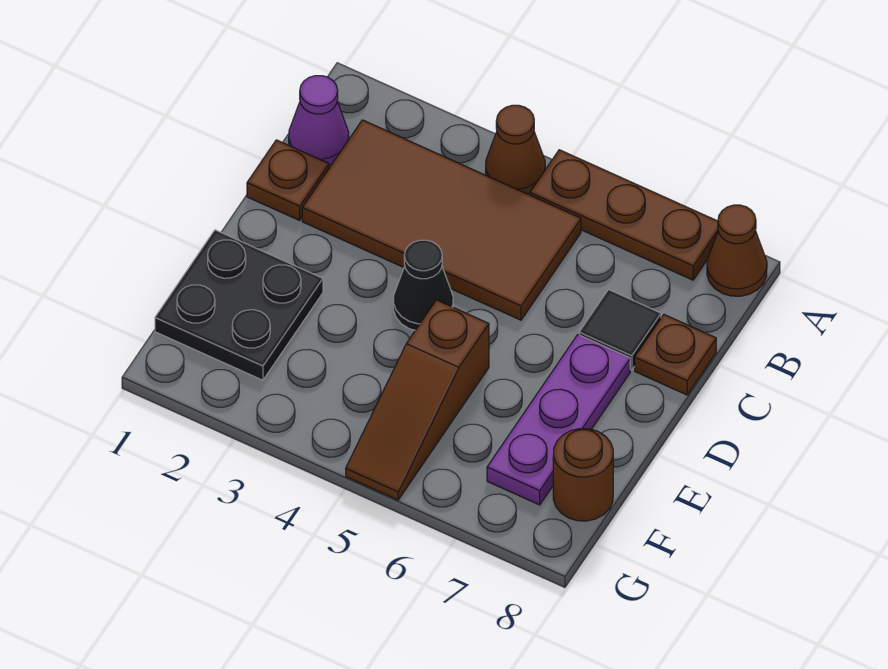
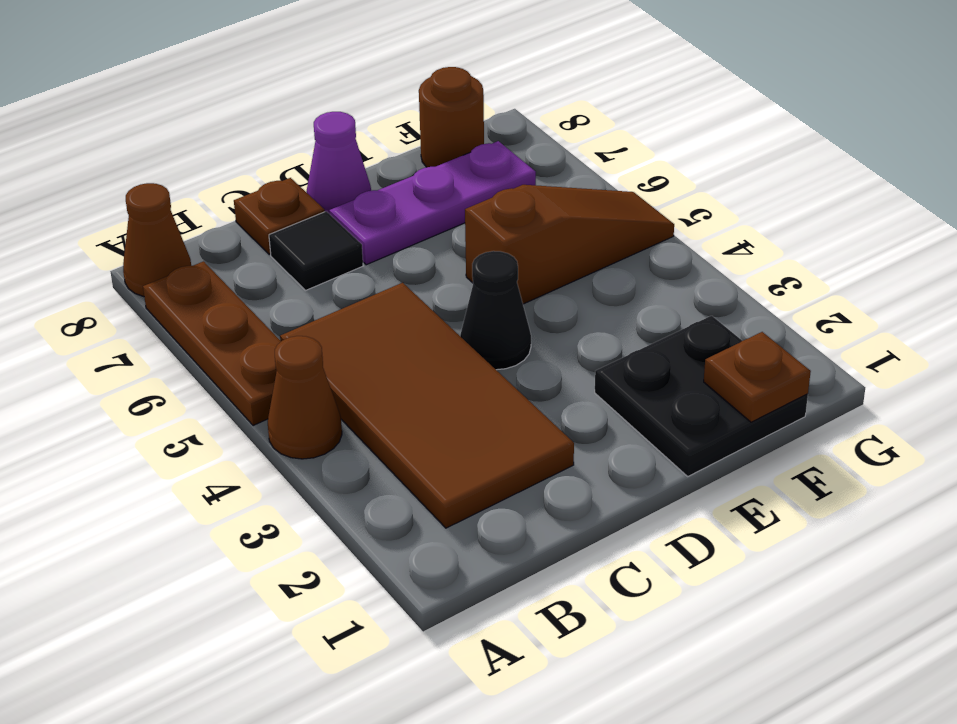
purple cone B1 level 1 -> purple cone D8 level 1
brown plate C1 level 1 -> brown plate F1 level 2

